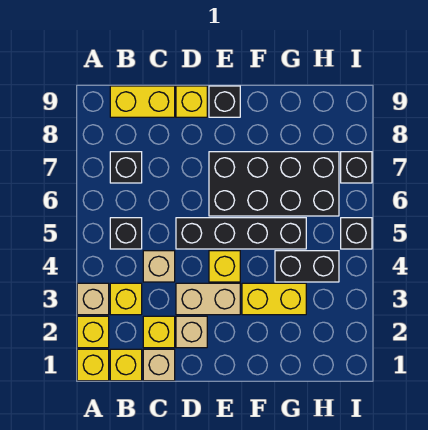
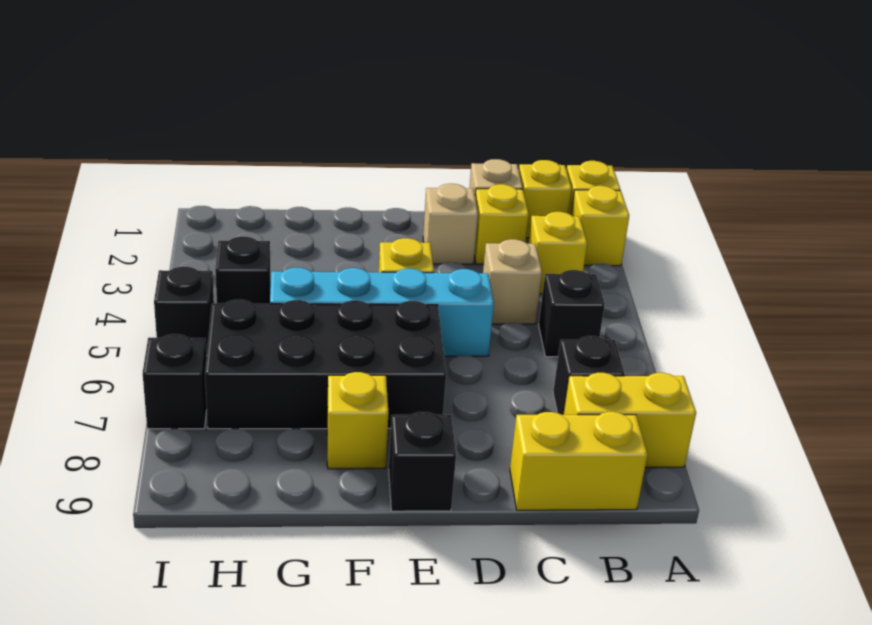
tan brick A3 level 1 -> none
tan brick D3:E3 level 1 -> none
black brick D5:G5 level 1 -> cyan brick D5:G5 level 1
yellow brick D9 level 1 -> yellow brick F8 level 1
yellow brick F3:G3 level 1 -> yellow brick A8:B8 level 1
black brick G4:H4 level 1 -> black brick H4 level 1

